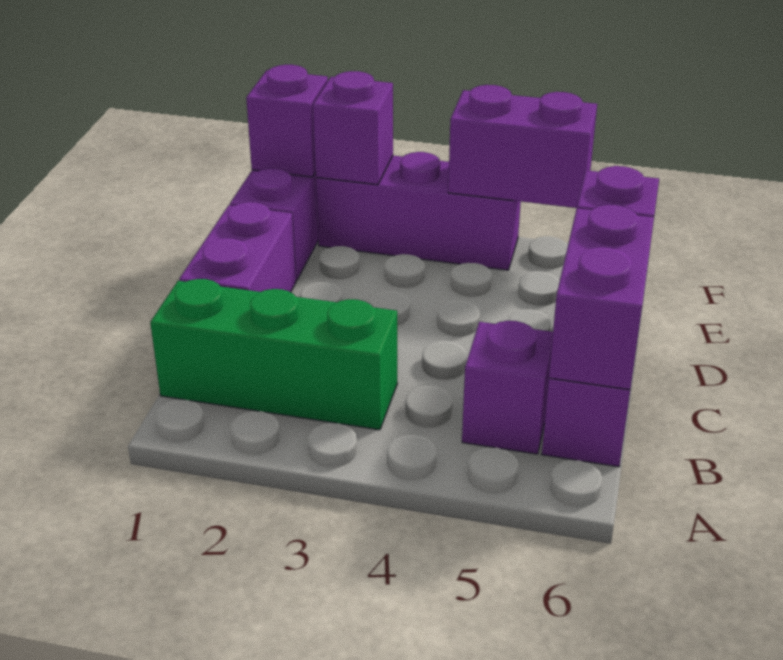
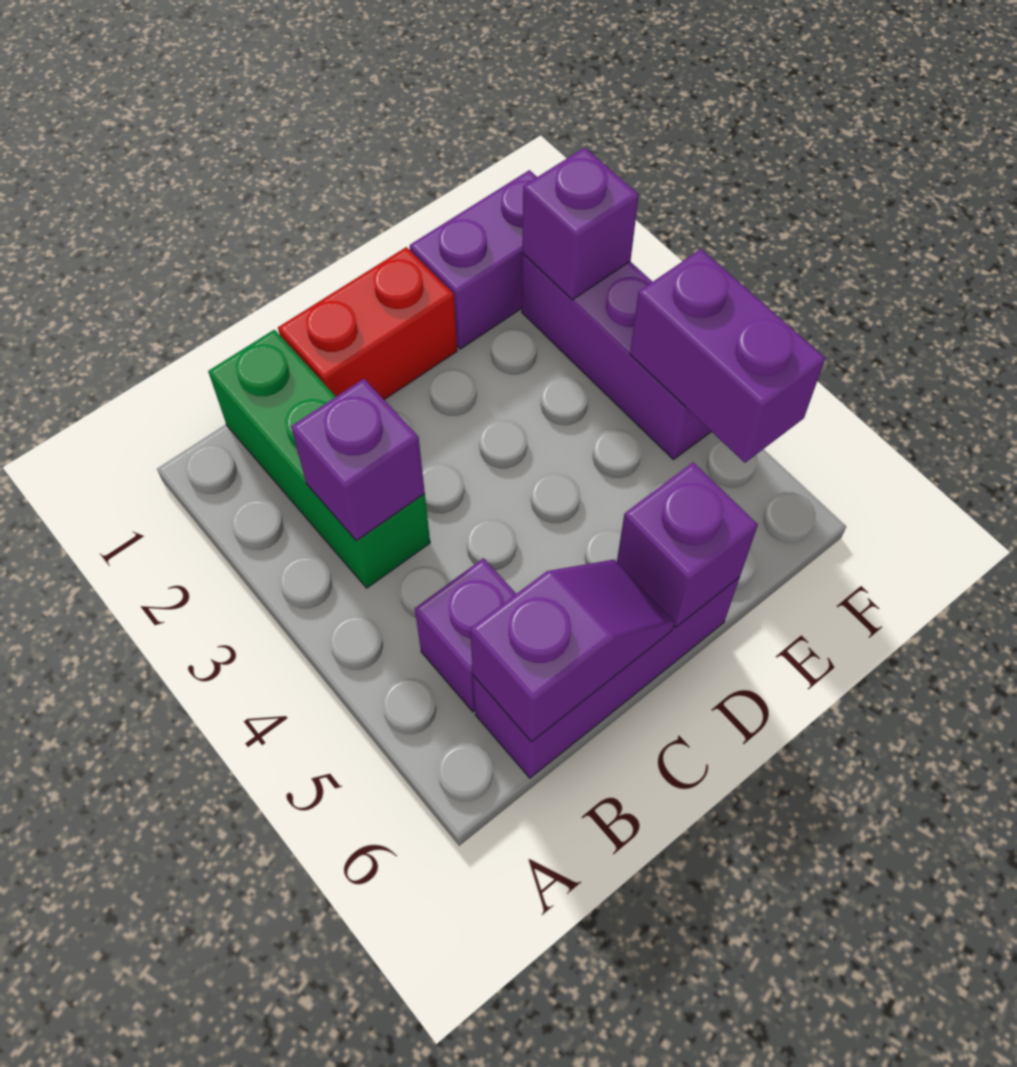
purple brick B6:C6 level 2 -> purple slope B6:C6 level 2 top B
purple brick C1:D1 level 1 -> red brick C1:D1 level 1
purple brick F1 level 2 -> purple brick B3 level 2

